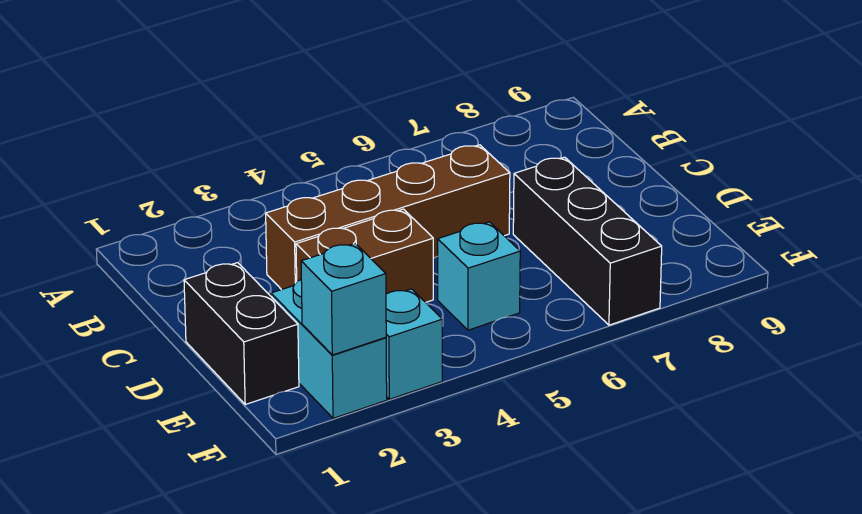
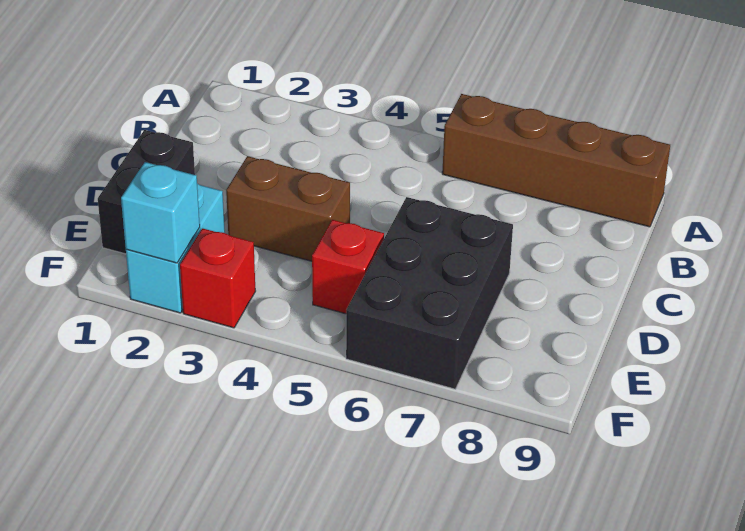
brown brick C3:C6 level 1 -> brown brick A6:A9 level 1
black brick D7:F7 level 1 -> black brick D6:F7 level 1
cyan brick E5 level 1 -> red brick E5 level 1
cyan brick F3 level 1 -> red brick F3 level 1

